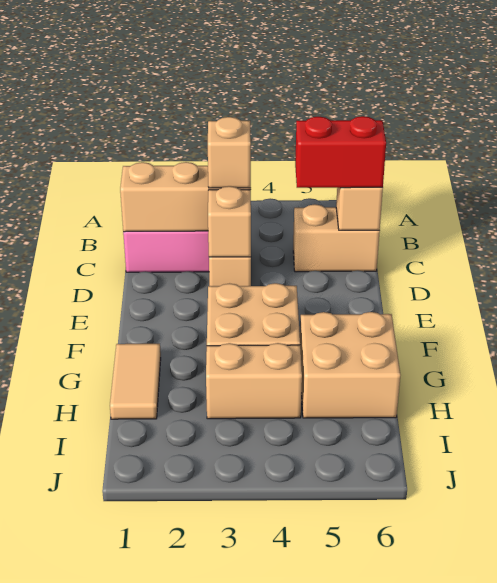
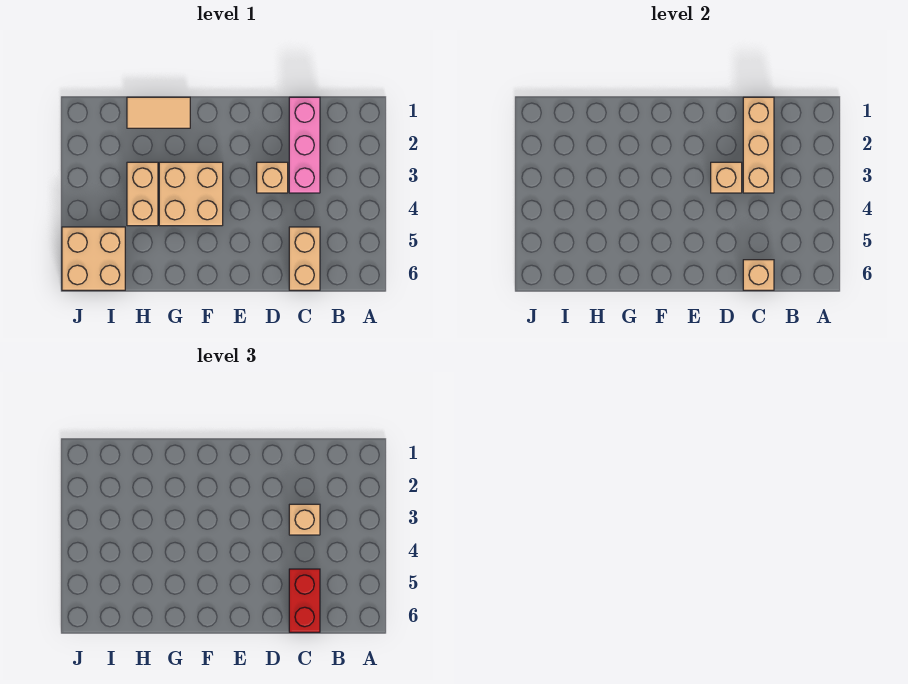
tan brick G5:H6 level 1 -> tan brick I5:J6 level 1

